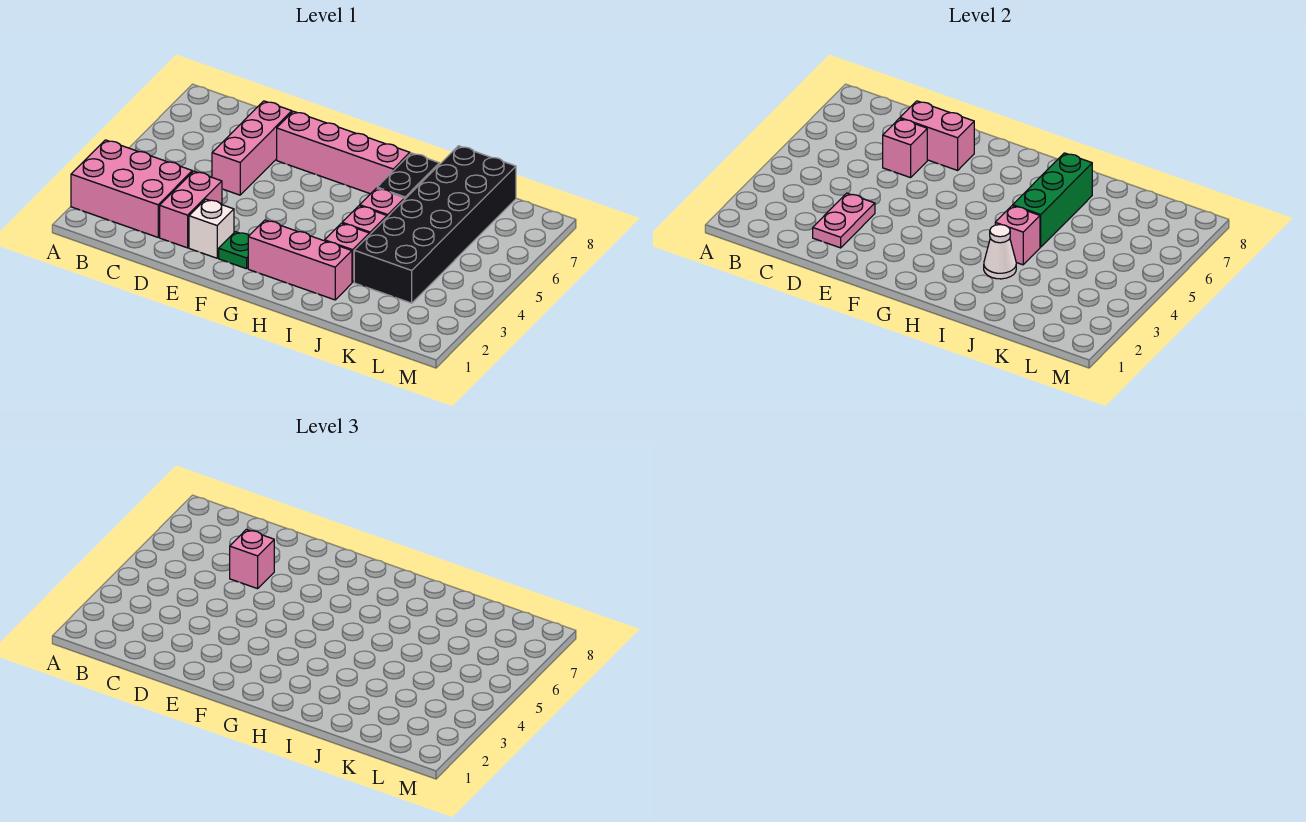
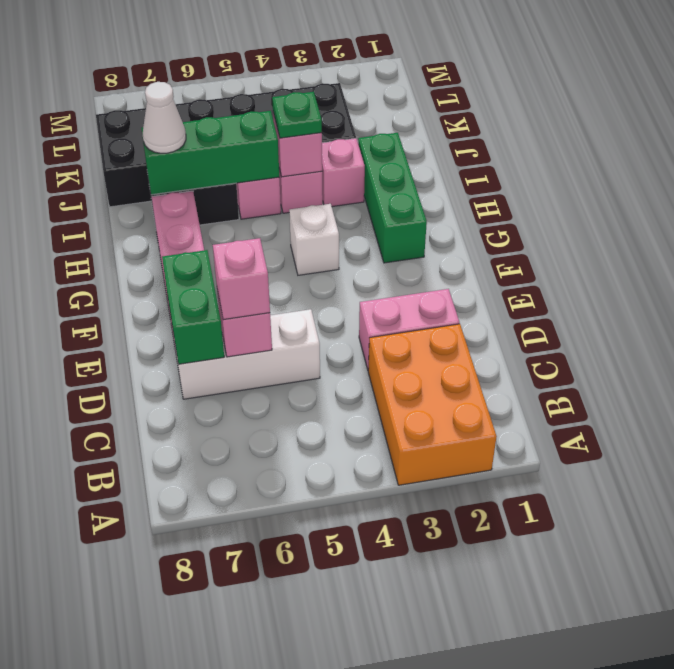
pink brick A2:C3 level 1 -> orange brick A2:C3 level 1
pink plate D2:D3 level 2 -> none
pink brick D5:D7 level 1 -> white brick D5:D7 level 1
pink brick D7:E7 level 2 -> green brick D7:E7 level 2
white brick E2 level 1 -> white brick G4 level 1
green plate F2 level 1 -> green plate I4 level 3
pink brick G2:I2 level 1 -> green brick G2:I2 level 1
white cone I3 level 2 -> white cone I7 level 3

